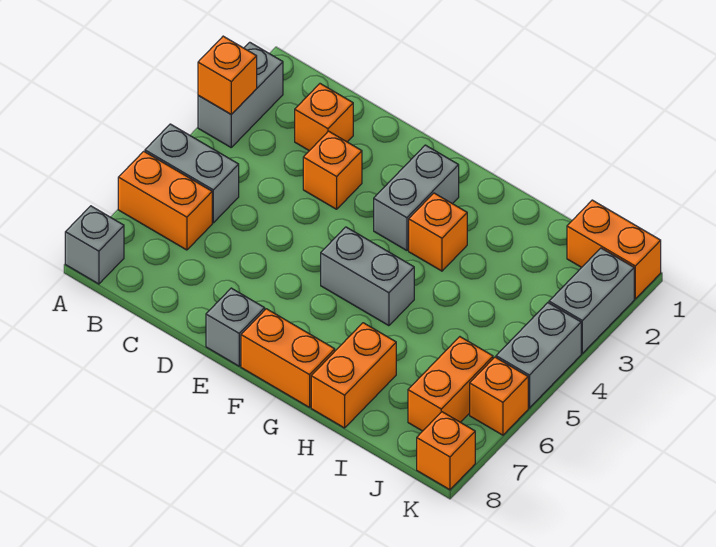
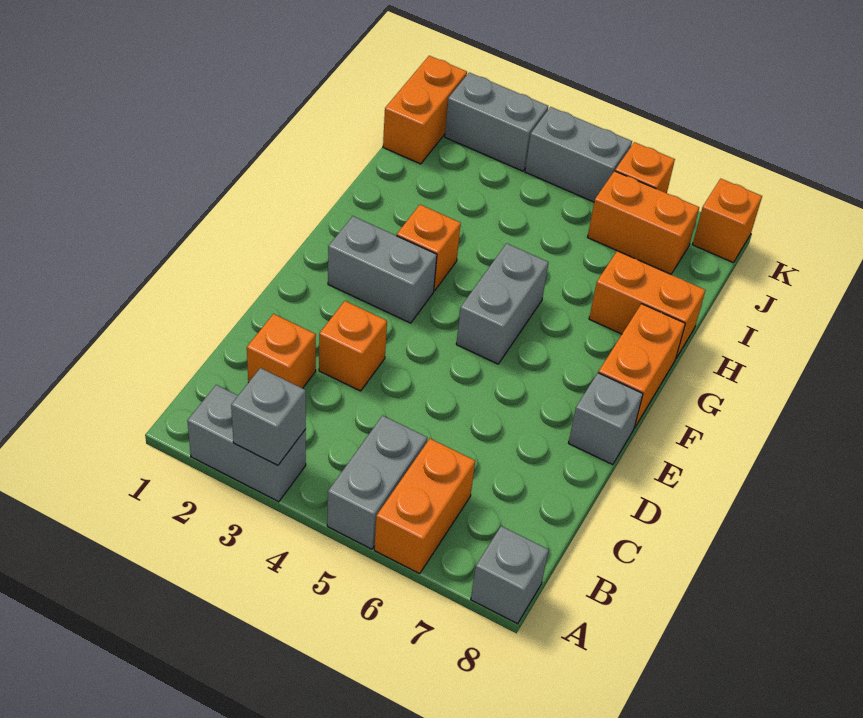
orange brick A3 level 2 -> grey brick A3 level 2

